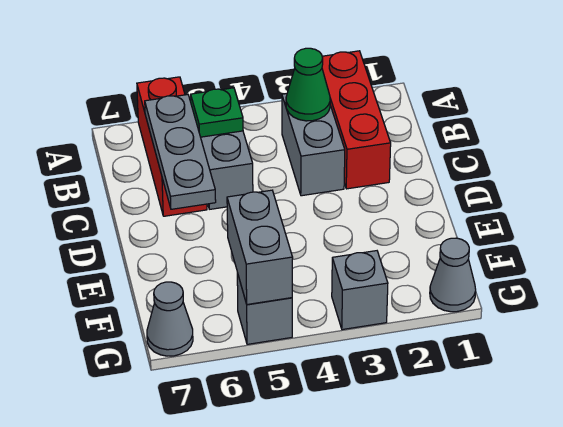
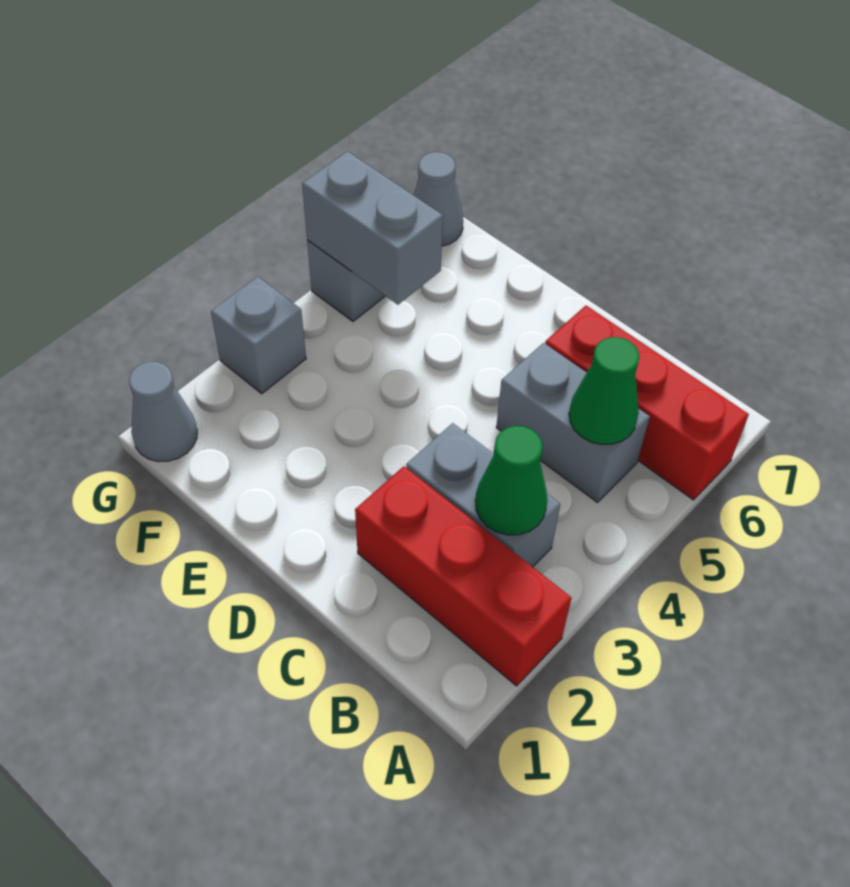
green plate B5 level 2 -> green cone B5 level 2
grey plate B6:D6 level 2 -> none

